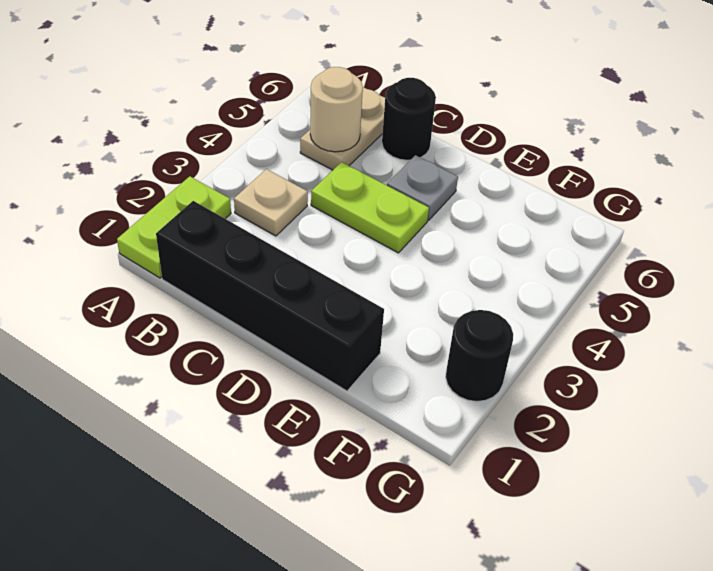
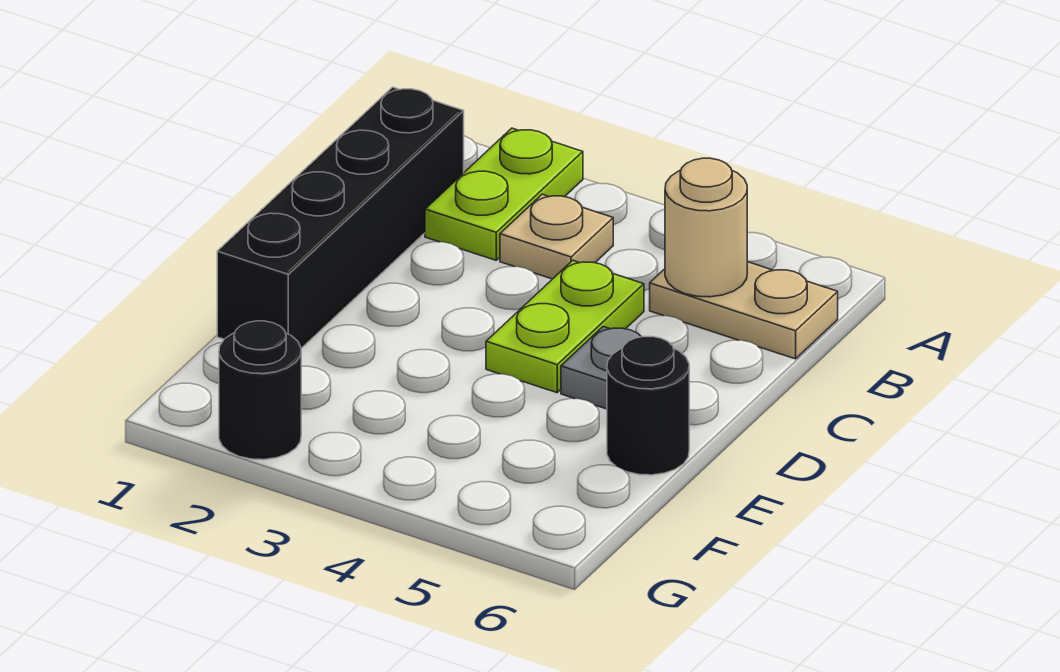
lime plate A1:A2 level 1 -> lime plate A2:B2 level 1
black round brick C6 level 1 -> black round brick E6 level 1

